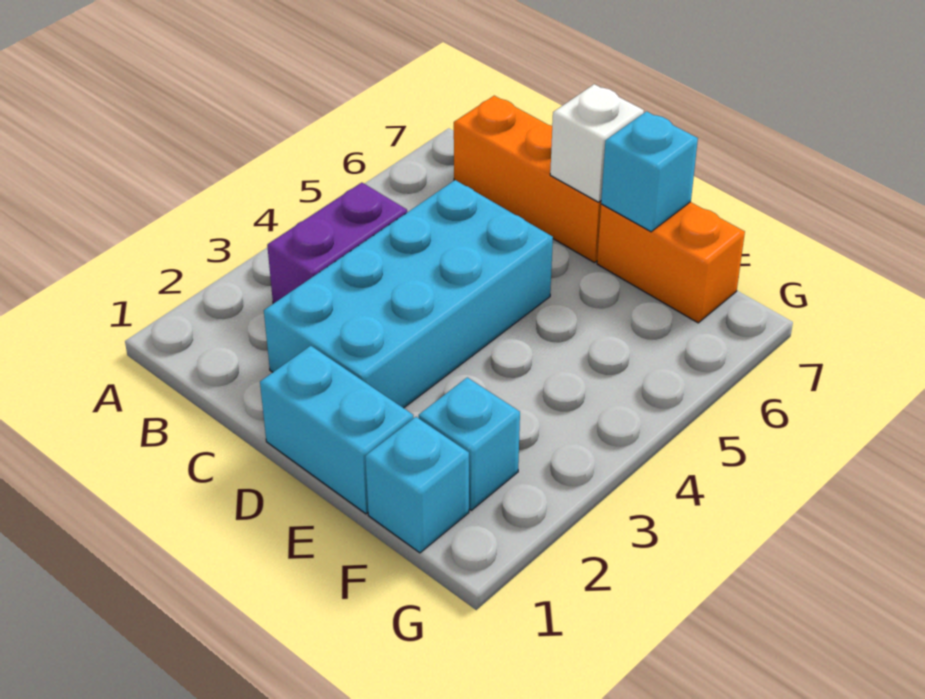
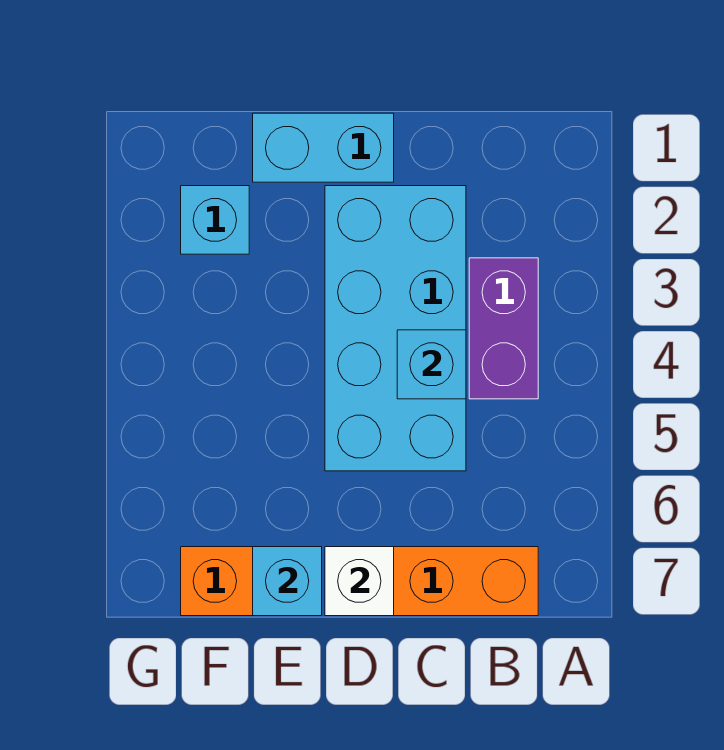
cyan brick F1 level 1 -> cyan brick C4 level 2

